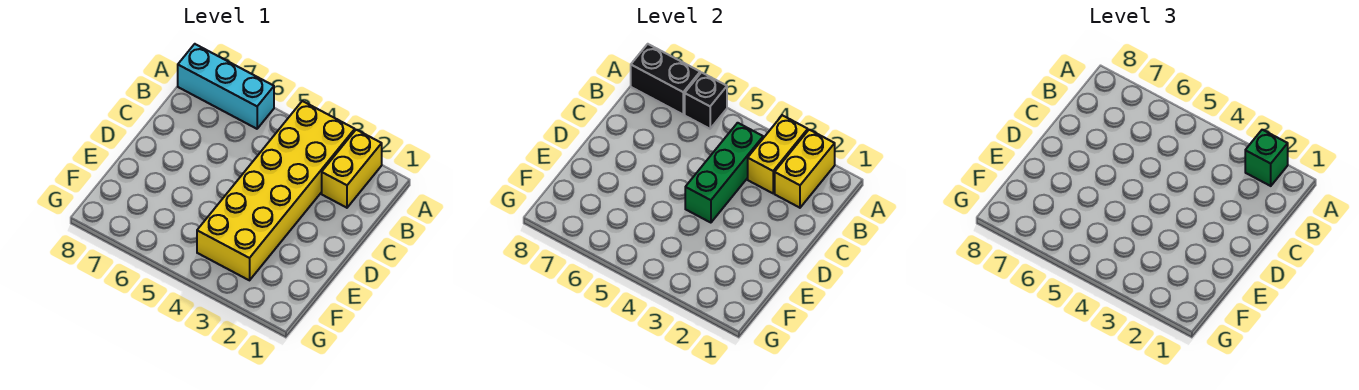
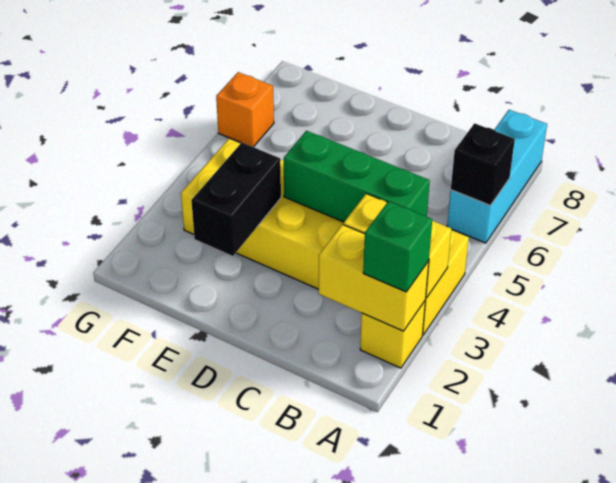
yellow brick A2:B2 level 1 -> yellow brick A2 level 1
black brick A7:A8 level 2 -> black brick E2:E3 level 2
none -> orange brick G6 level 1

